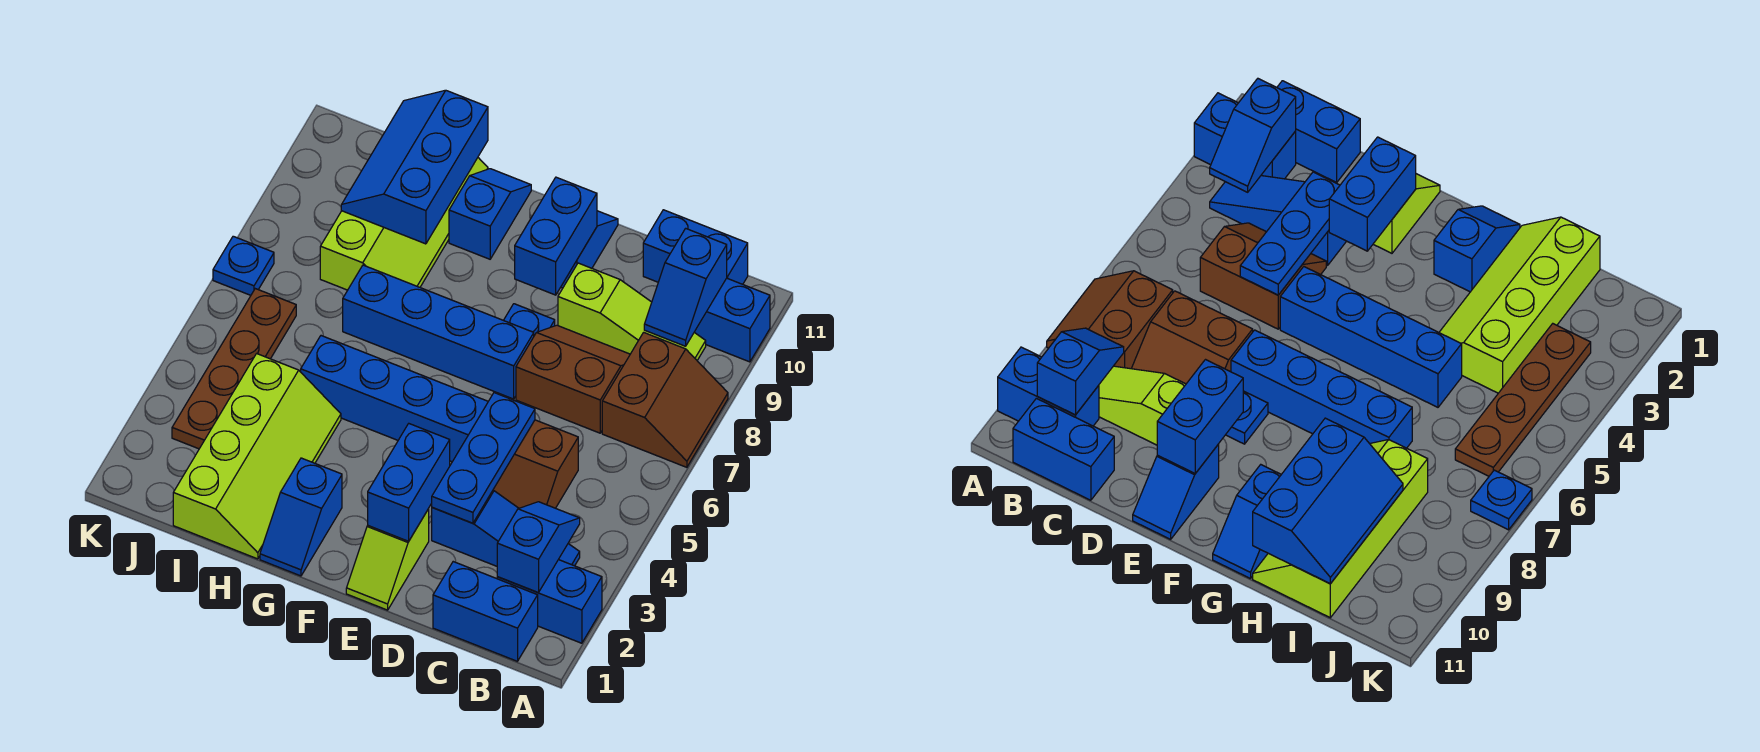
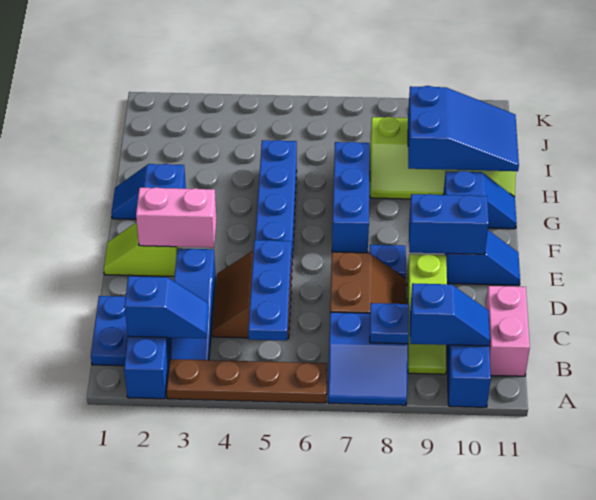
brown slope A7:B8 level 1 top B -> blue slope A7:B8 level 1 top B
blue brick B1:C1 level 1 -> blue plate B1:C1 level 1
blue slope B9:B10 level 2 top 10 -> blue slope B9:B10 level 2 top 9
blue brick B11:C11 level 1 -> pink brick B11:C11 level 1
blue plate D3:D5 level 2 -> blue plate B5:D5 level 2
blue brick E2:E3 level 2 -> pink brick E2:E3 level 2
blue brick E7:H7 level 1 -> blue brick F7:H7 level 1
lime slope H1:I4 level 1 top I -> none
blue slope H9:I11 level 2 top H -> blue slope H9:I11 level 2 top 9
brown plate J3:J6 level 1 -> brown plate A3:A6 level 1
blue plate K7 level 1 -> blue plate B8 level 2

